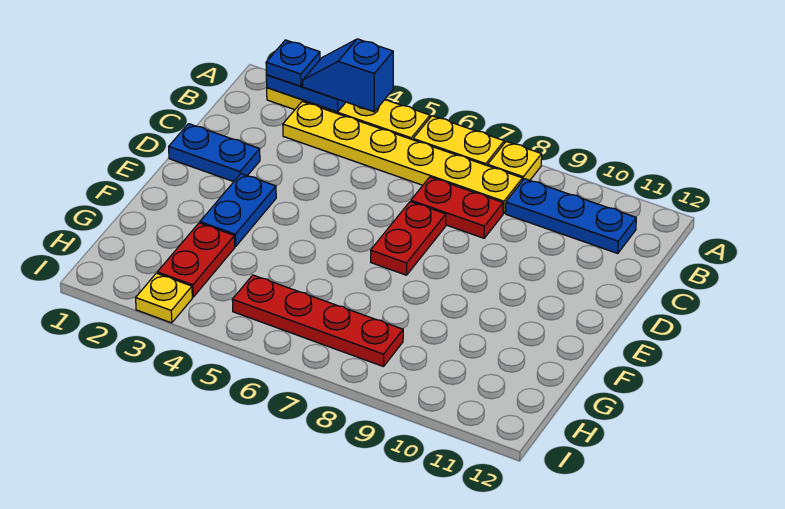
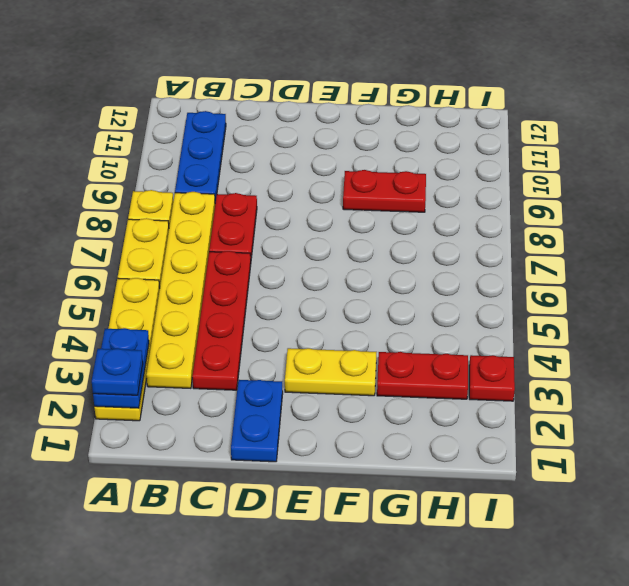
blue slope A3:A4 level 3 top 4 -> none
red plate D7:E7 level 1 -> red plate F9:G9 level 1
blue plate E3:F3 level 1 -> yellow plate E3:F3 level 1
red plate H5:H8 level 1 -> red plate C3:C6 level 1
yellow plate I3 level 1 -> red plate I3 level 1

